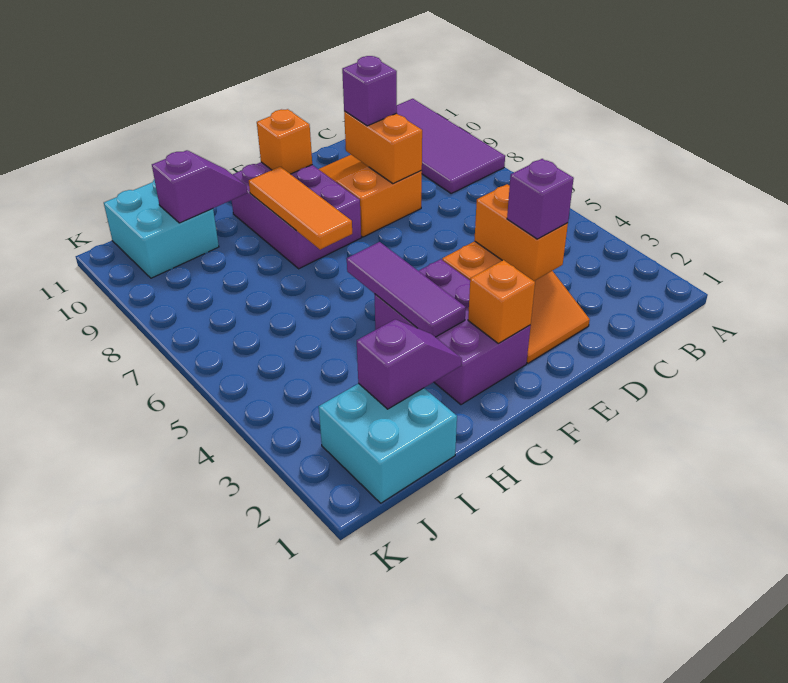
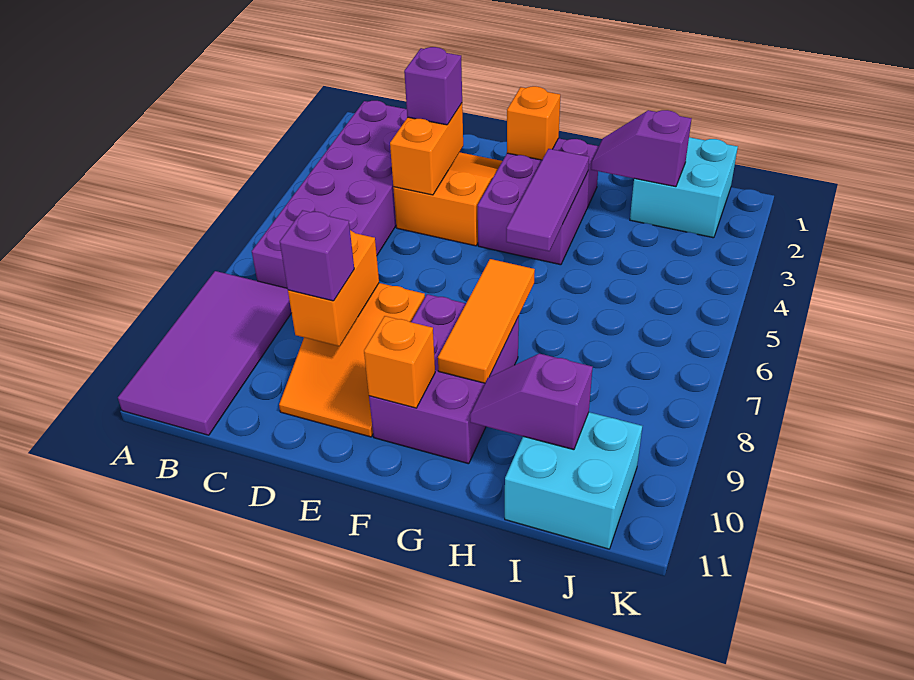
none -> purple brick B2:C7 level 1

